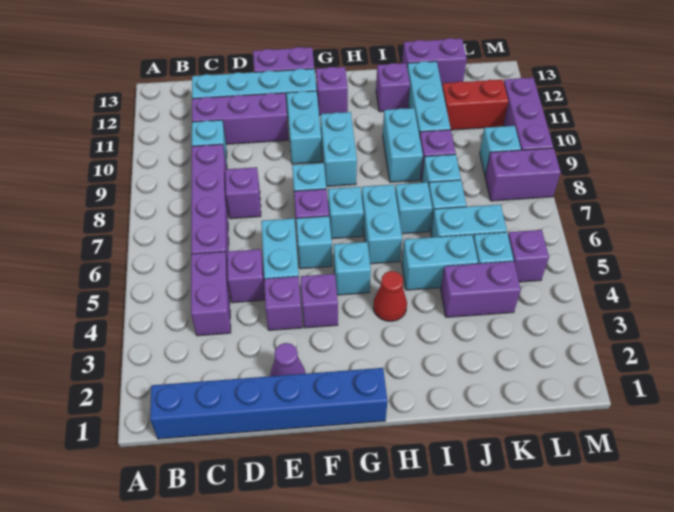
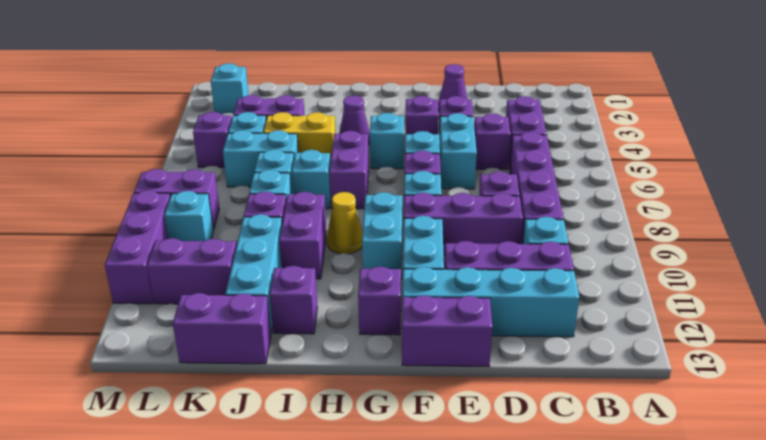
blue brick B1:G1 level 1 -> none
none -> purple brick D9:F9 level 1
cyan brick G7 level 1 -> cyan brick L2 level 1
red cone H4 level 1 -> purple cone H4 level 1
cyan brick H6:H7 level 1 -> purple brick H6:H7 level 1
none -> yellow cone H9 level 1
cyan brick I5:J5 level 1 -> yellow brick I5:J5 level 1
cyan brick I9:I10 level 1 -> purple brick I9:I10 level 1
red brick K11:L11 level 1 -> purple brick K11:L11 level 1

